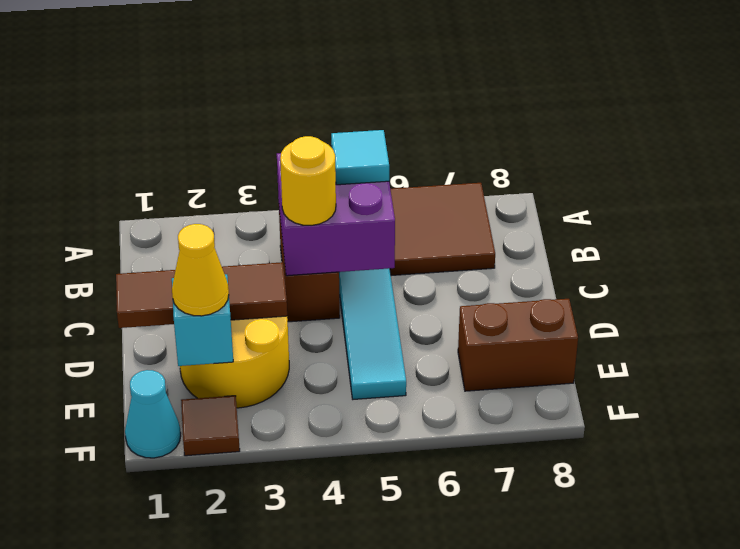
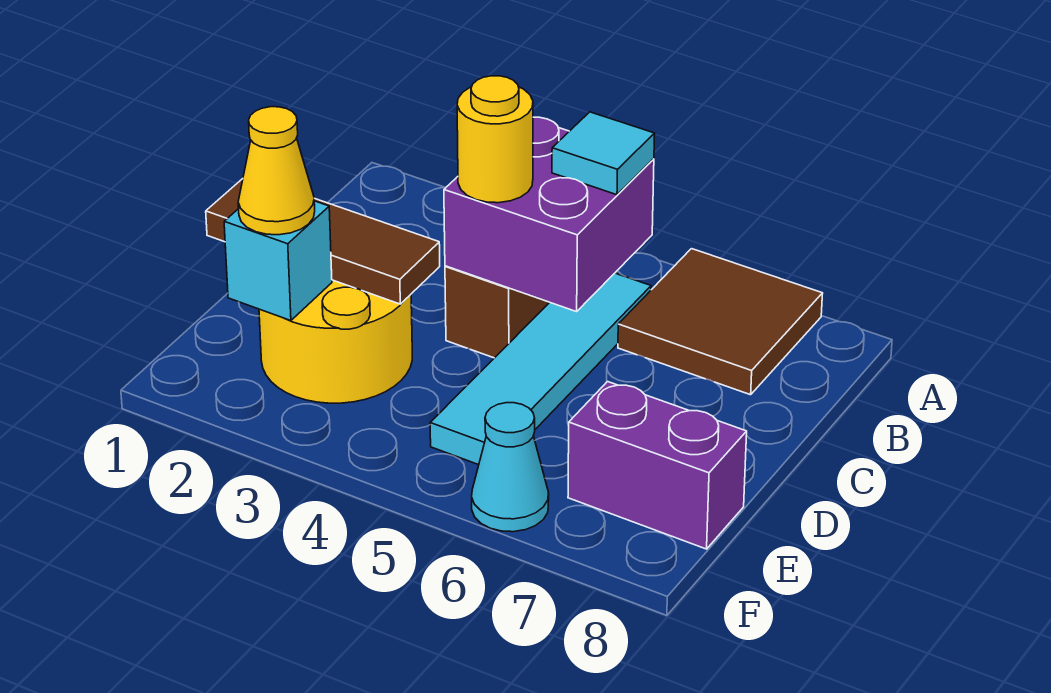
brown brick E7:E8 level 1 -> purple brick E7:E8 level 1
cyan cone F1 level 1 -> cyan cone F6 level 1
brown tile F2 level 1 -> none

